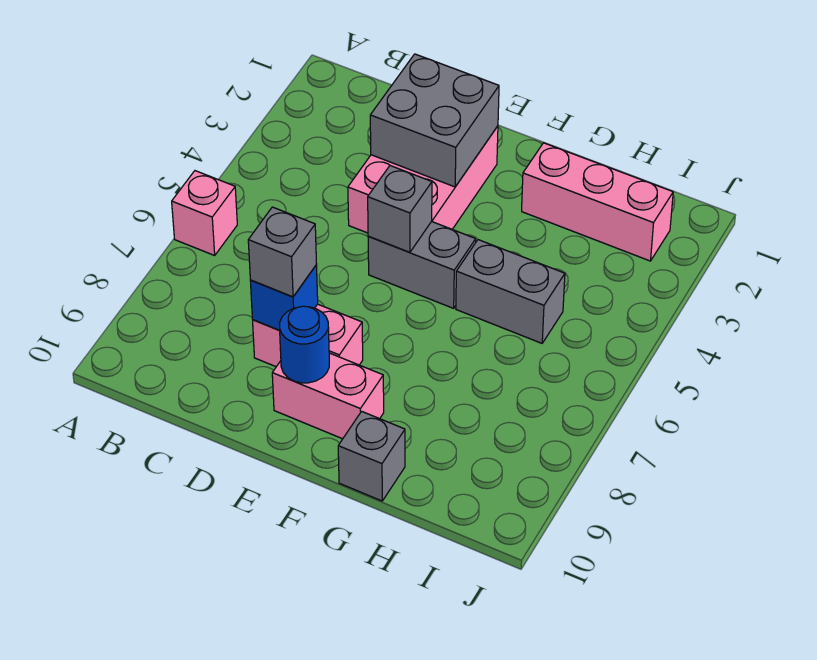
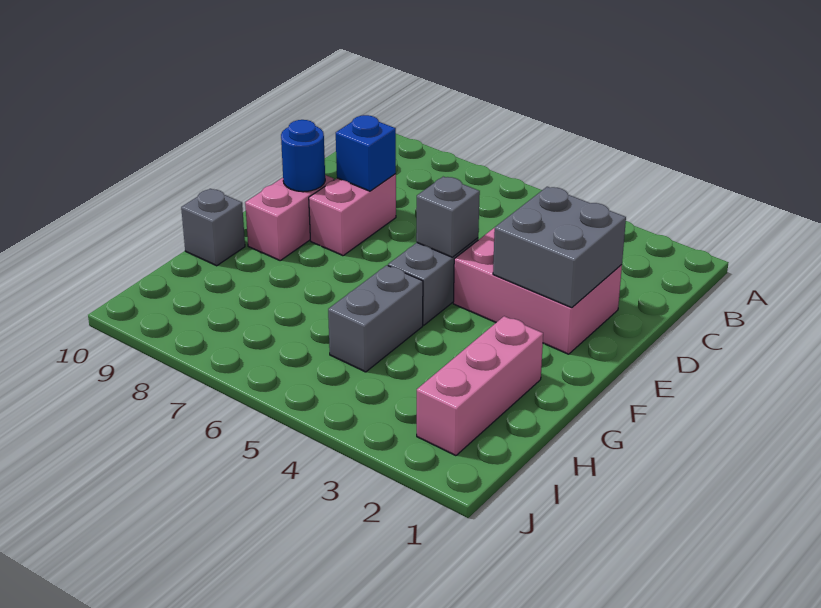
pink brick A6 level 1 -> none
grey brick D8 level 3 -> none

